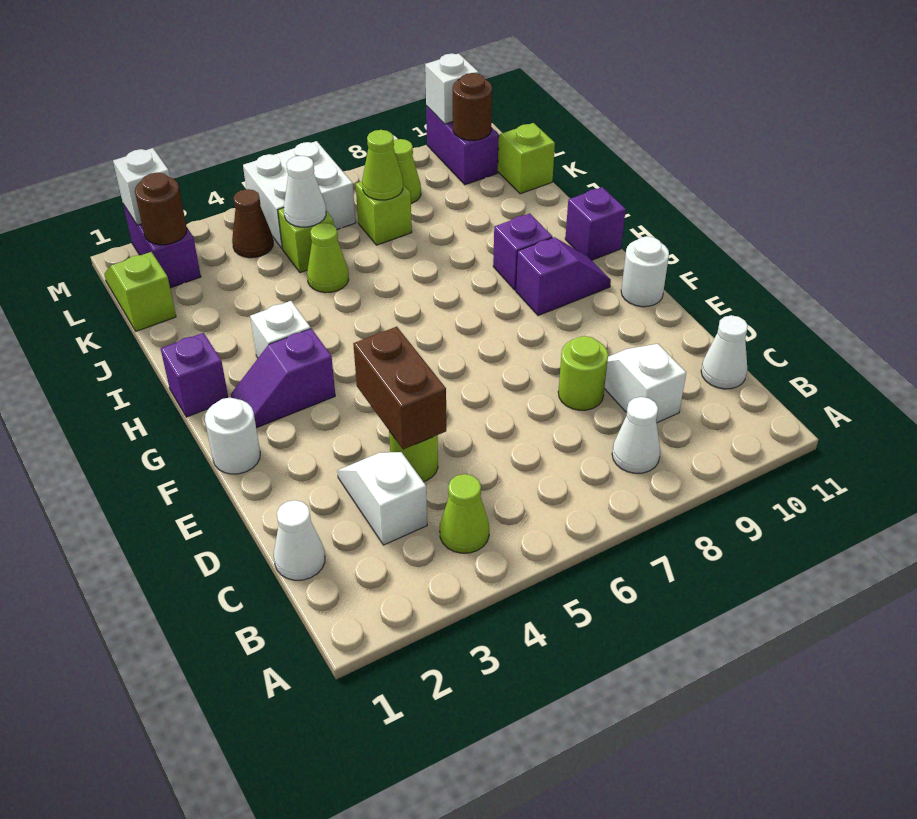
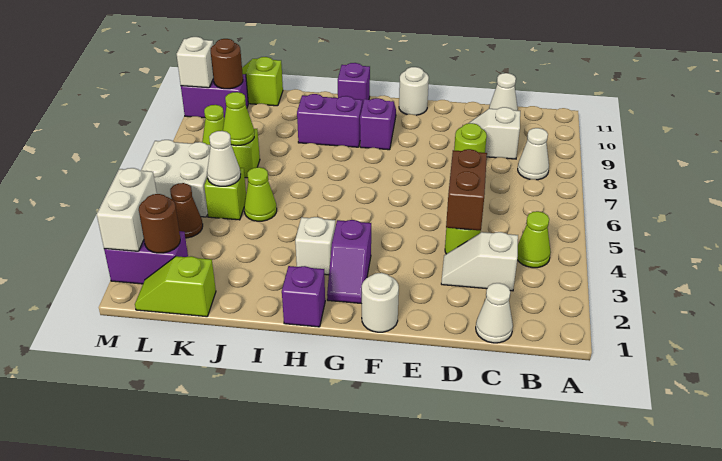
brown brick D4:E4 level 2 -> brown brick D4:D5 level 2
purple brick H9 level 1 -> purple brick H9:I9 level 1
white brick M2 level 2 -> white brick M2:M3 level 2

